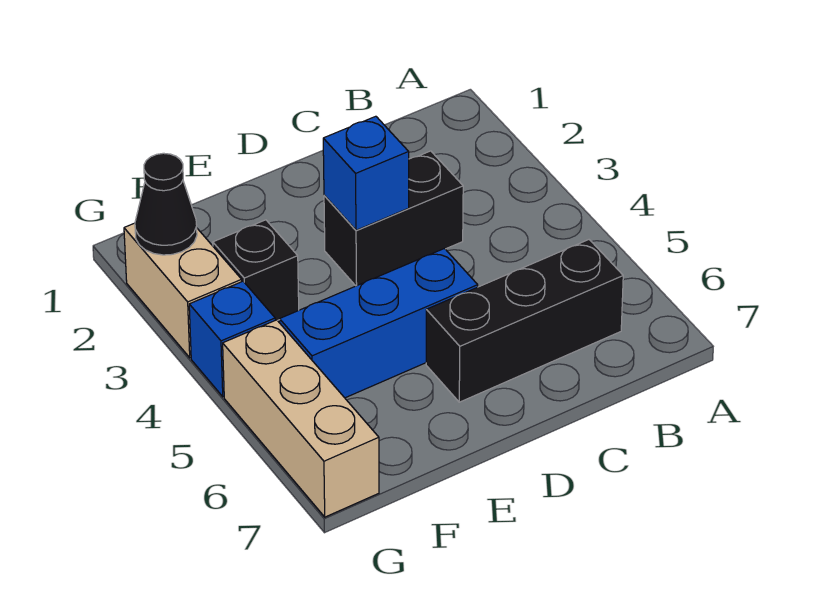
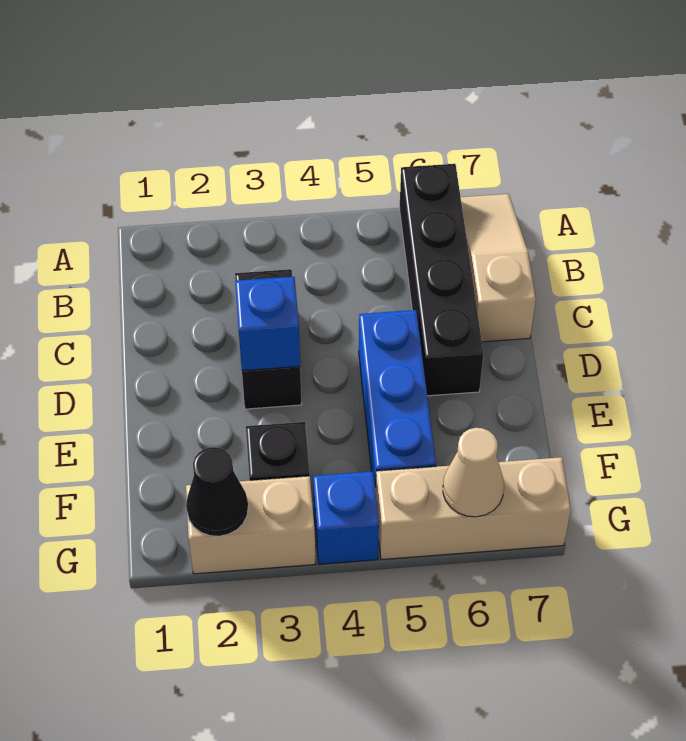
none -> tan slope A7:C7 level 1 top C
black brick B6:D6 level 1 -> black brick A6:D6 level 1
none -> tan cone G6 level 2

